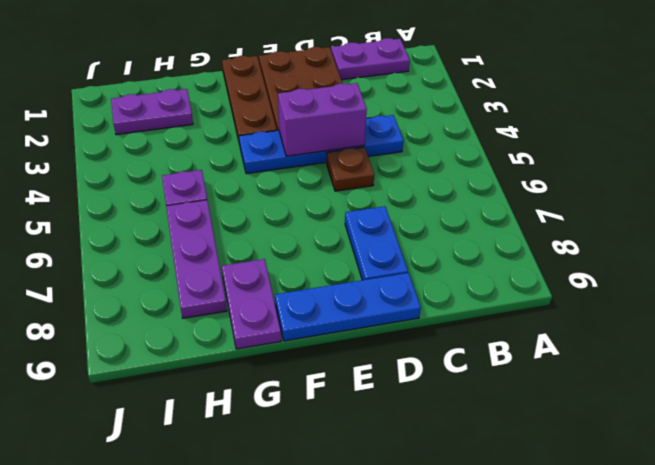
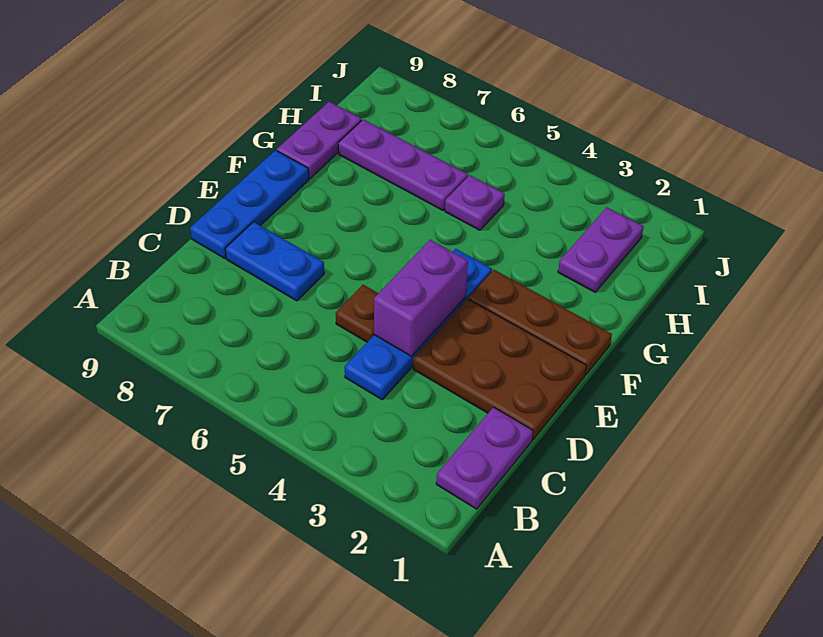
purple plate G8:G9 level 1 -> purple plate G9:H9 level 1

